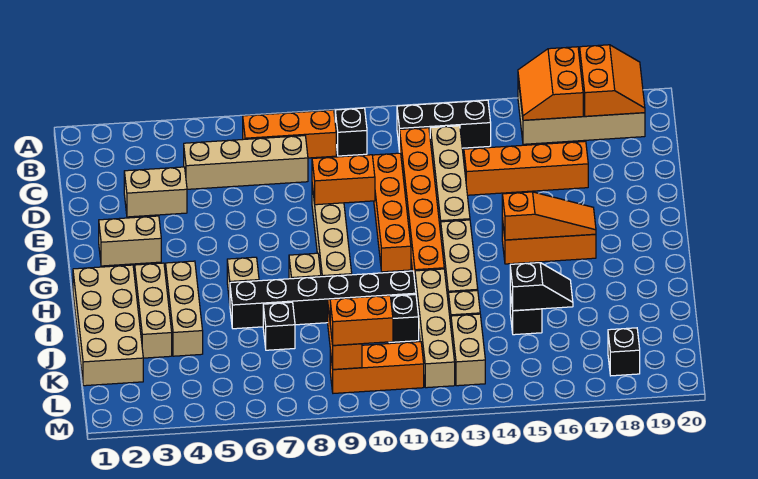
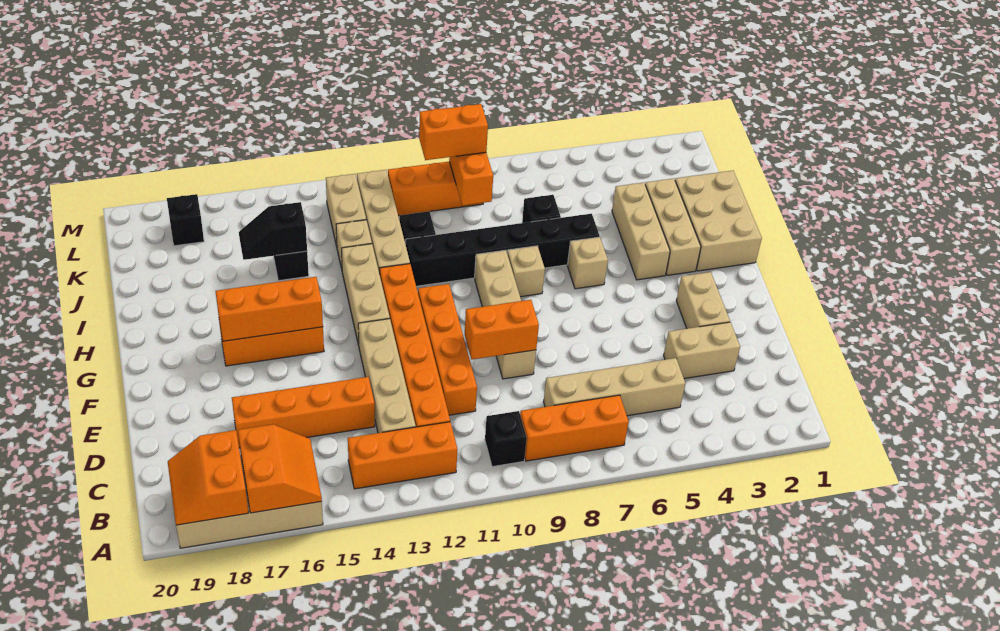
black brick B12:B14 level 1 -> orange brick B12:B14 level 1
tan brick F2:F3 level 1 -> tan brick E3:F3 level 1
orange slope G15:G17 level 2 top 15 -> orange brick G15:G17 level 2
tan brick H1:K2 level 1 -> tan brick H1:J2 level 1

